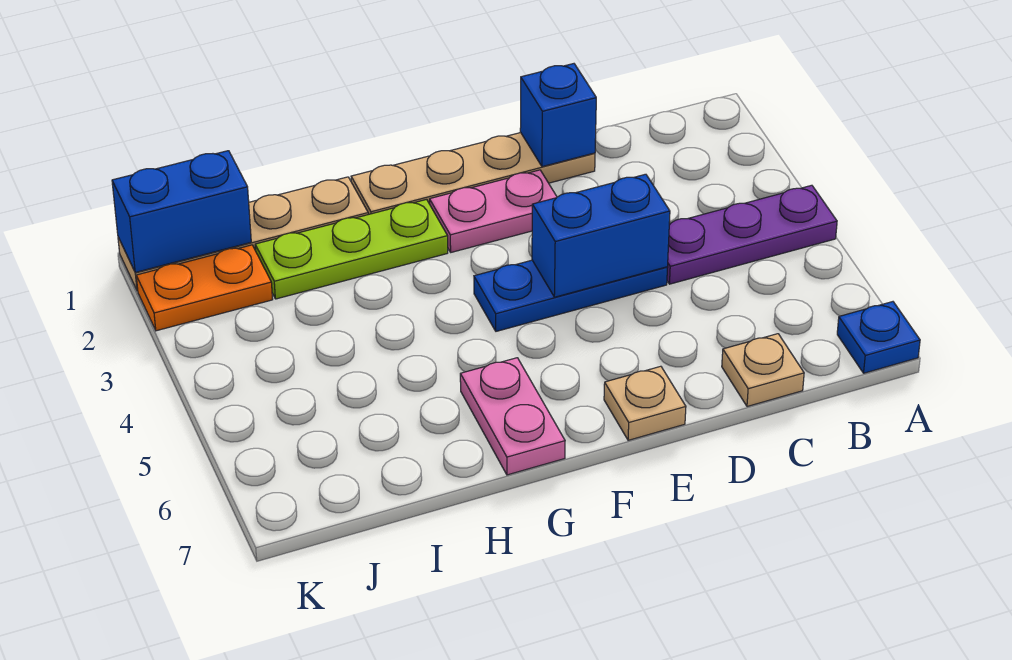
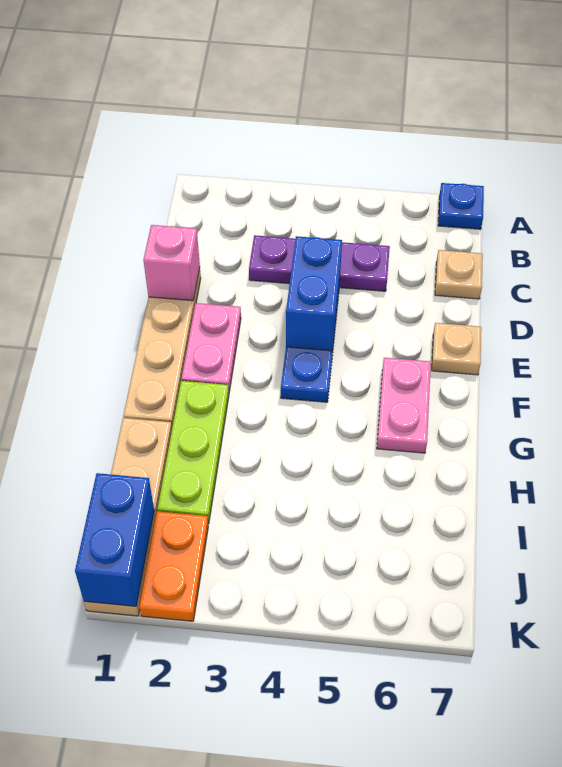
purple plate A4:C4 level 1 -> purple plate C3:C5 level 1
blue brick D1 level 2 -> pink brick D1 level 2
pink plate G6:G7 level 1 -> pink plate F6:G6 level 1

